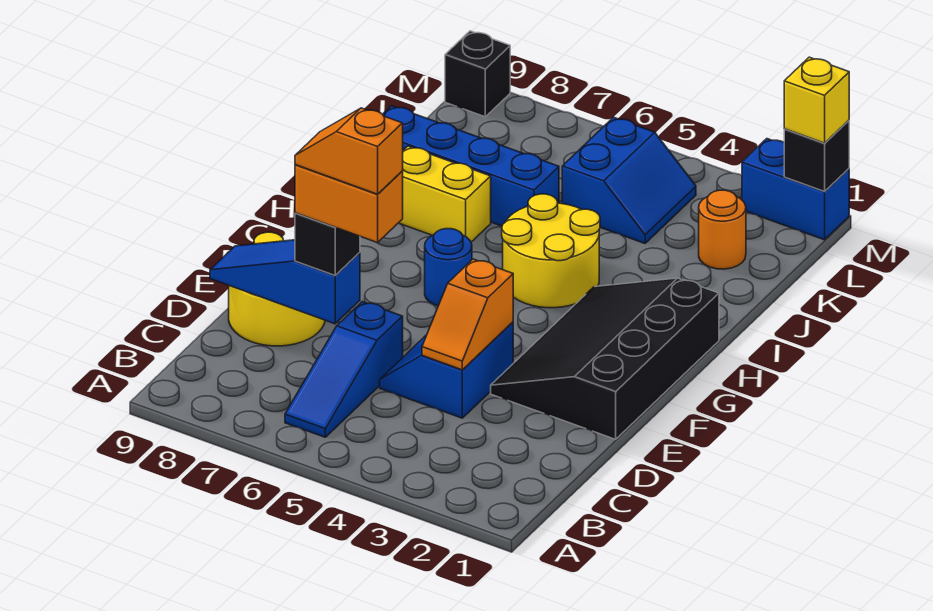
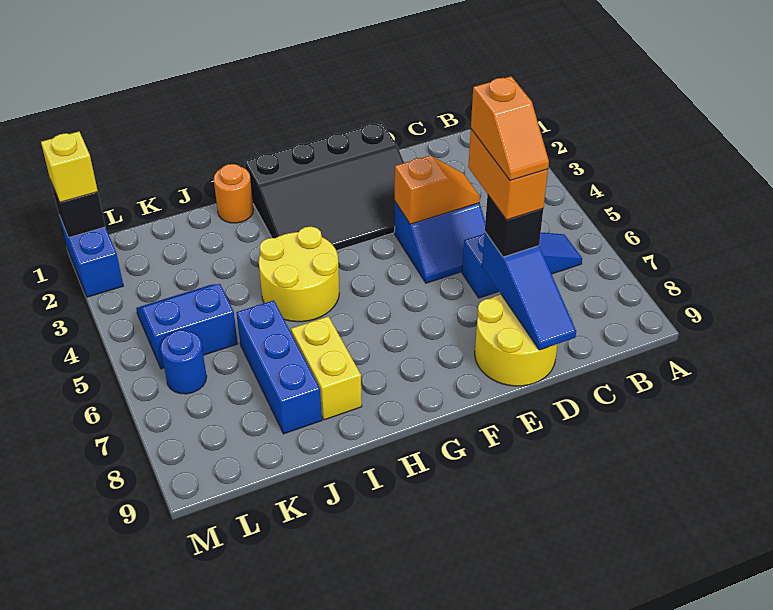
blue round brick G6 level 1 -> blue round brick L6 level 1
blue brick J6:J9 level 1 -> blue brick J6:J8 level 1
orange round brick K2 level 1 -> orange round brick I1 level 1
black brick M9 level 1 -> none

